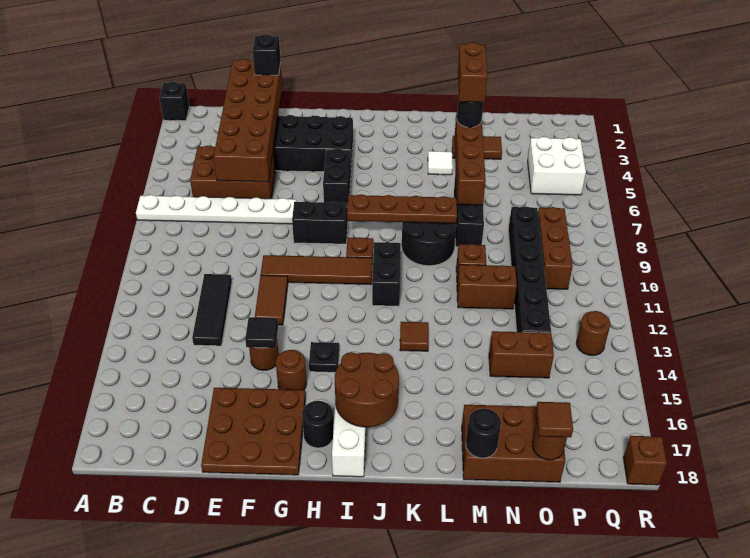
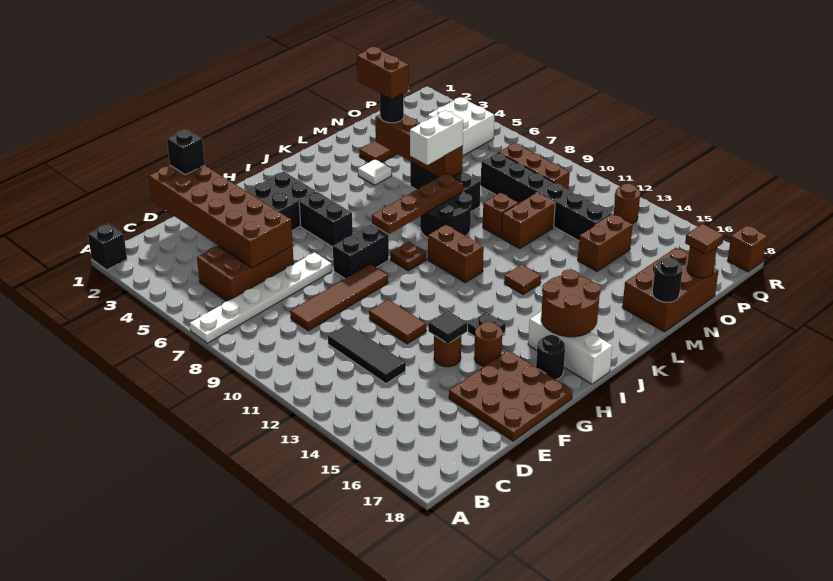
brown tile F10:I10 level 1 -> brown tile D9:G9 level 1
black brick J10:J11 level 1 -> brown brick J10:J11 level 1
none -> white brick L7:M7 level 3

